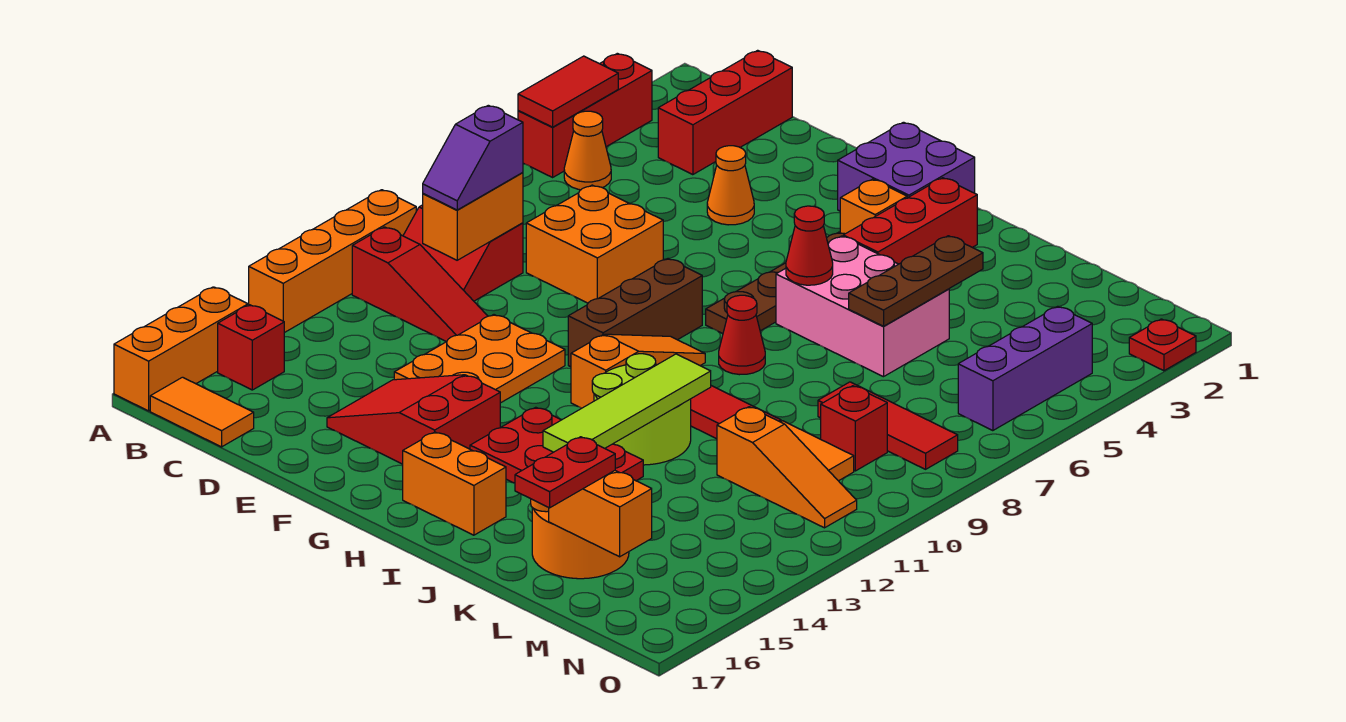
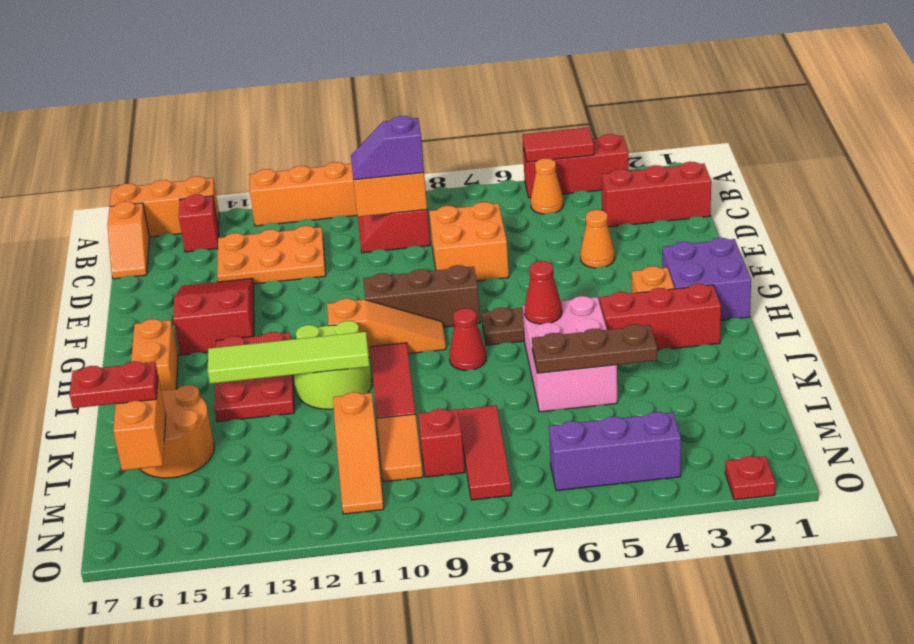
red slope B11:D11 level 1 top B -> none
orange tile B17:C17 level 1 -> orange slope B17:C17 level 1 top B
orange plate E11:F13 level 1 -> orange plate C12:D14 level 1

